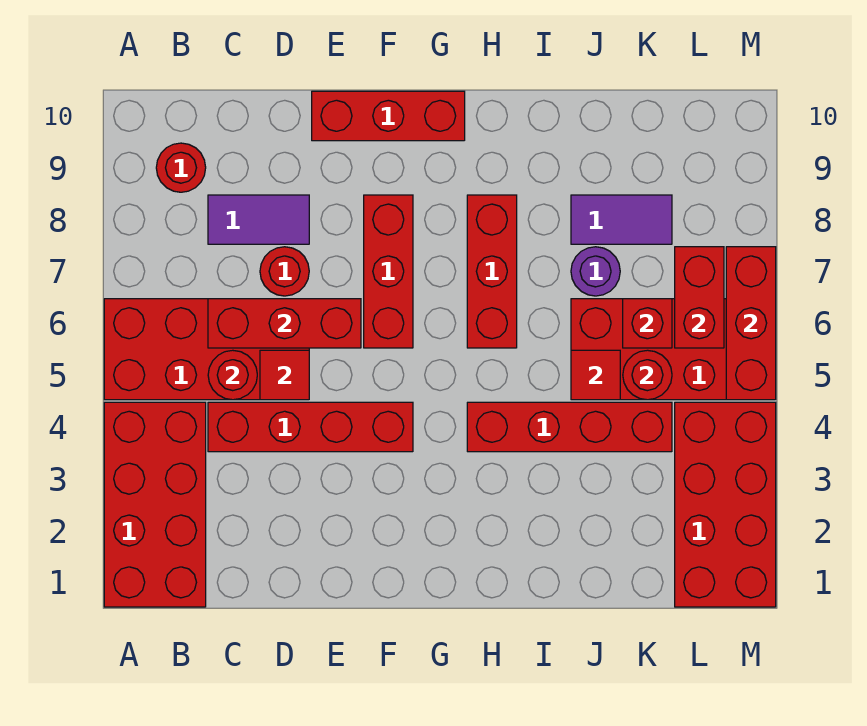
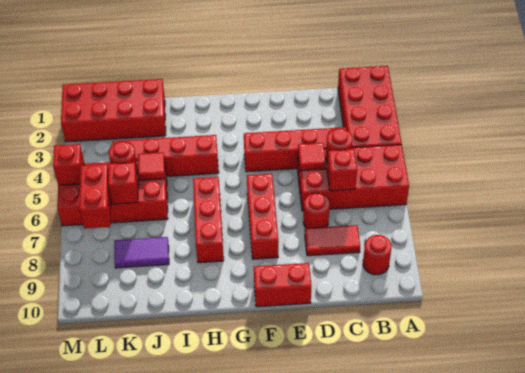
red brick C6:E6 level 2 -> red brick C6 level 2
purple tile C8:D8 level 1 -> red tile C8:D8 level 1
red brick E10:G10 level 1 -> red brick E10:F10 level 1
purple round brick J7 level 1 -> none
red brick L1:M4 level 1 -> red brick J1:M2 level 1
red brick M5:M7 level 2 -> red brick M5 level 2

